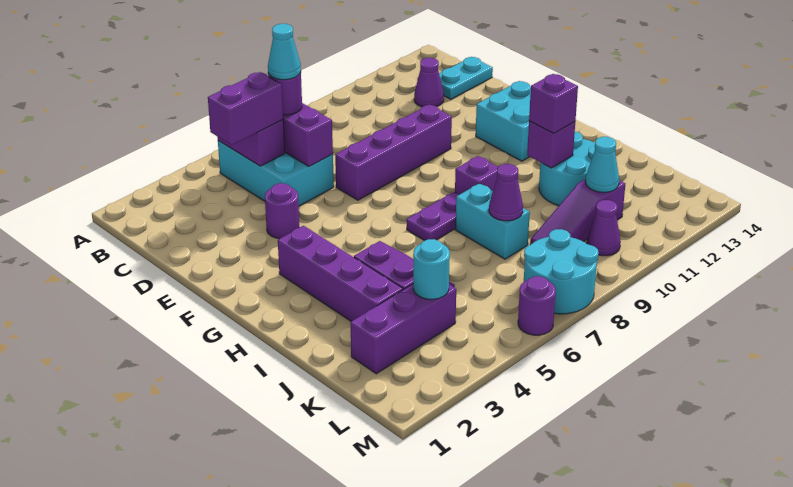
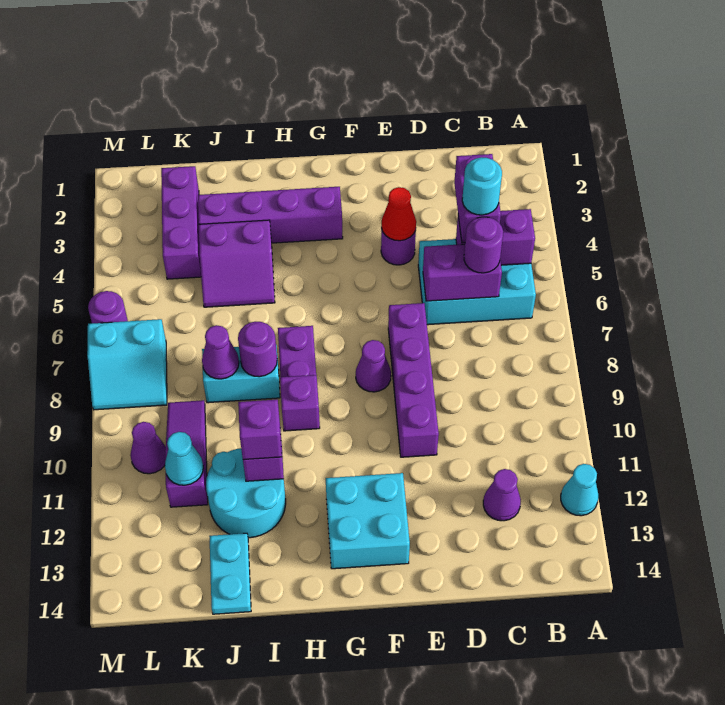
cyan cone C6 level 4 -> cyan cone A12 level 1
cyan plate C13:C14 level 1 -> cyan plate J13:J14 level 1
none -> red cone E4 level 2
none -> purple cone F8 level 1
none -> purple round brick I8 level 2
cyan round brick K4 level 2 -> cyan round brick C5 level 4
cyan round brick L7:M8 level 1 -> cyan slope L7:M8 level 1 top 7

